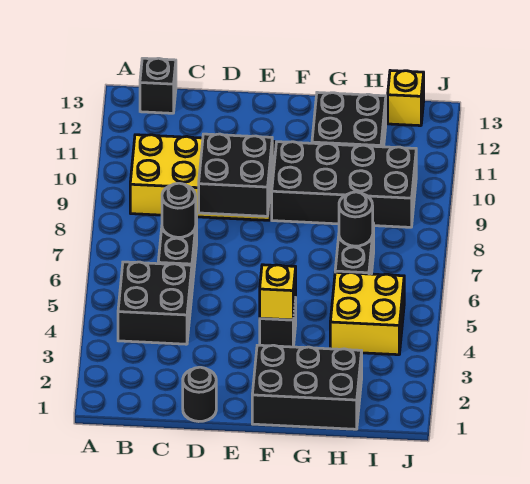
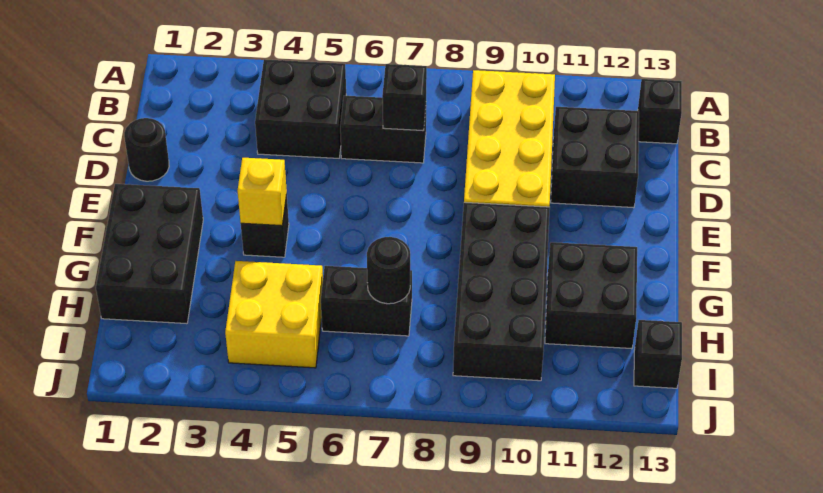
black round brick C7 level 2 -> black brick C7 level 2
black brick D8:E9 level 2 -> black brick C11:D12 level 1
yellow brick I13 level 1 -> black brick I13 level 1

